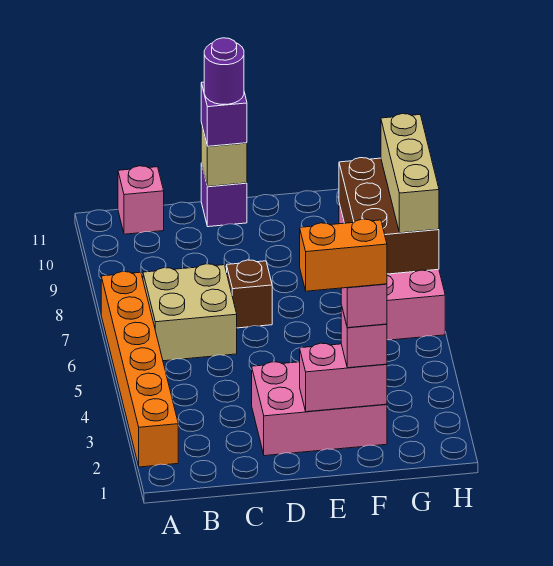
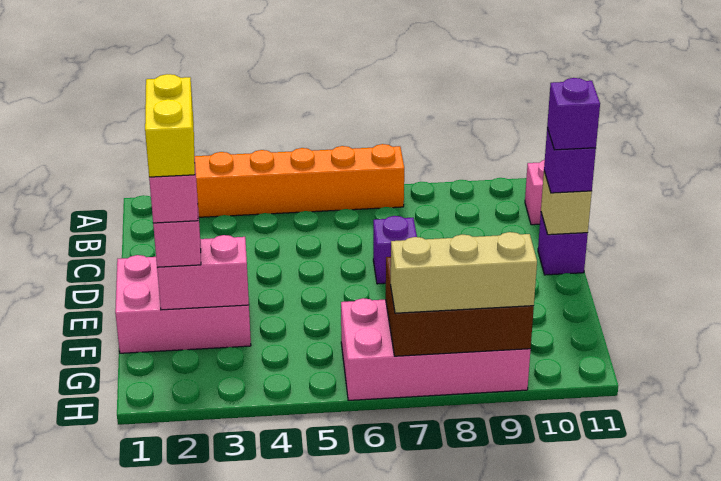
tan brick B6:C7 level 1 -> none
pink brick D2:F3 level 1 -> pink brick E1:F3 level 1
brown brick D7 level 1 -> purple brick D7 level 1
purple round brick D11 level 4 -> purple brick D11 level 4
pink brick E2:F2 level 2 -> pink brick F2:F3 level 2
orange brick E2:F2 level 5 -> yellow brick E2:F2 level 5

